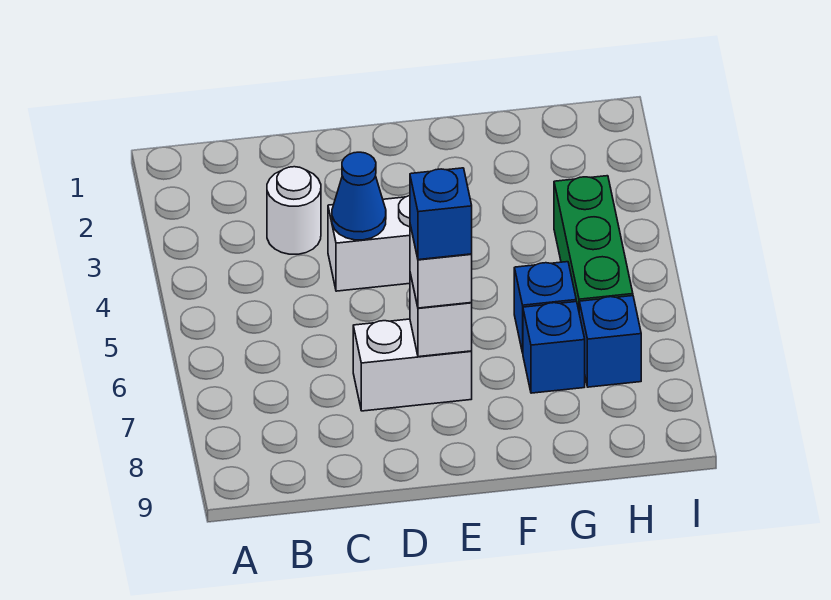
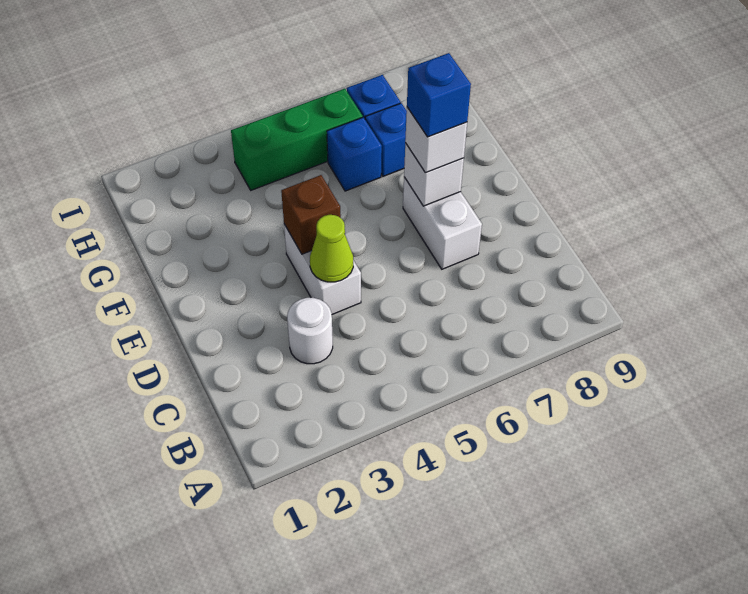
blue cone D4 level 2 -> lime cone D4 level 2
none -> brown brick E4 level 2

